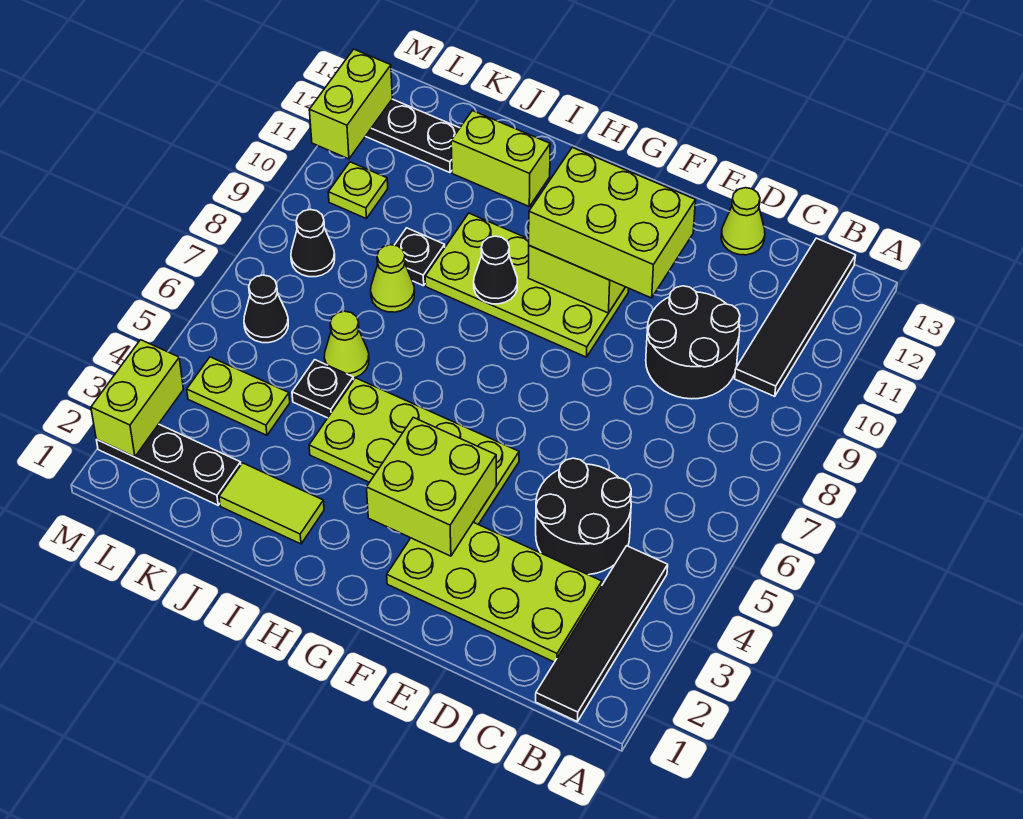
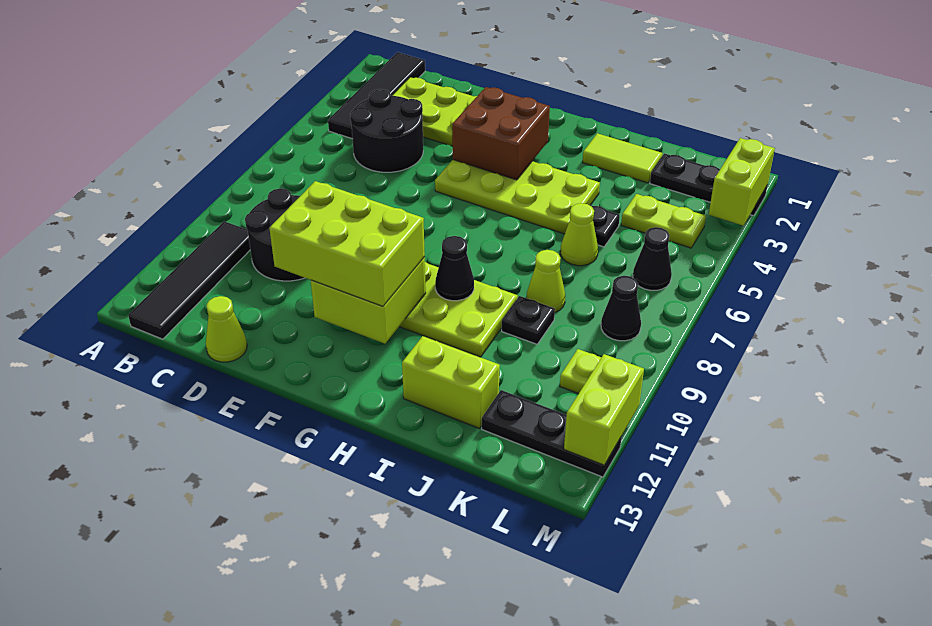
lime brick F3:G4 level 2 -> brown brick F3:G4 level 2

